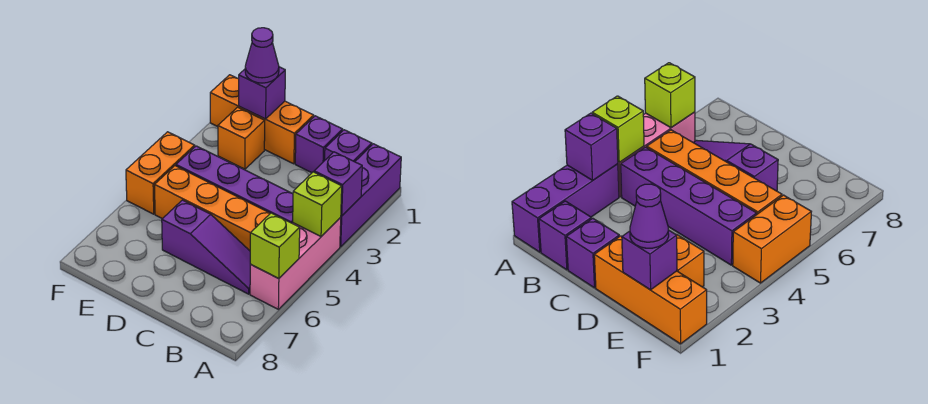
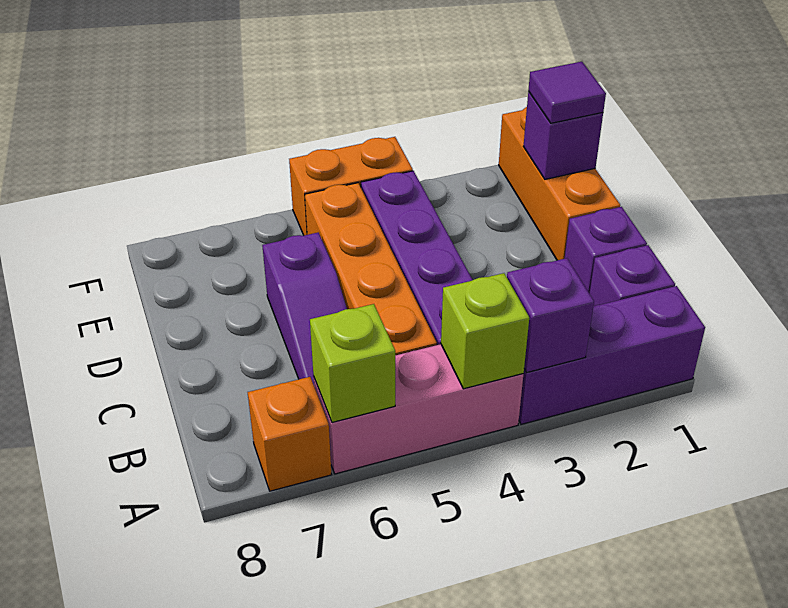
purple cone E1 level 3 -> purple tile E1 level 3
orange brick E2 level 1 -> orange brick A7 level 1

